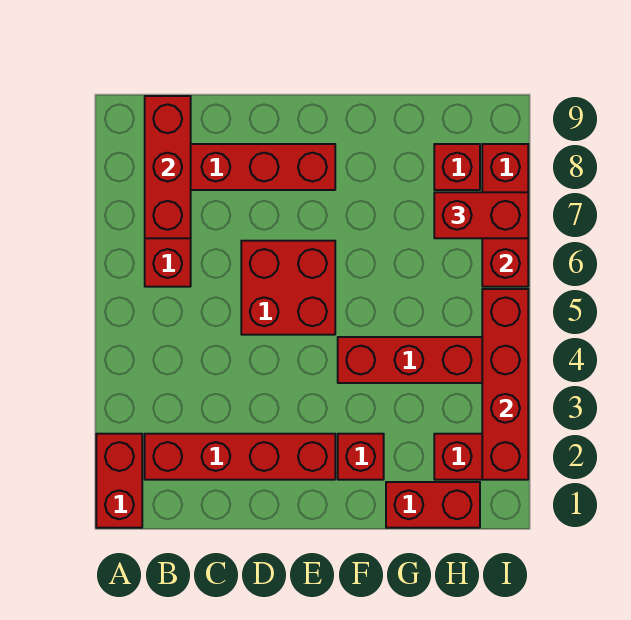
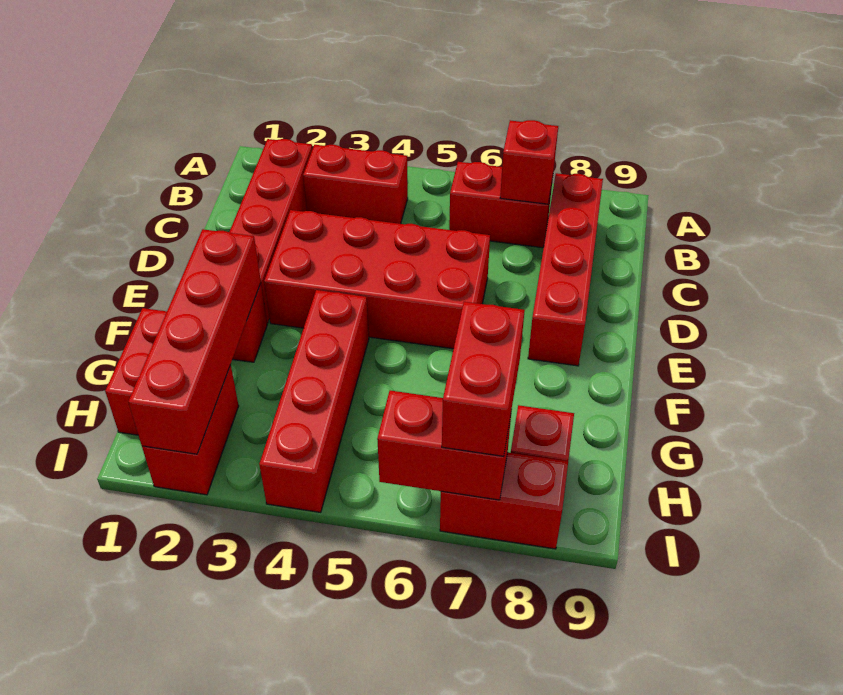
red brick A1:A2 level 1 -> red brick B3:B4 level 1
red brick B7:B9 level 2 -> red brick B7 level 2
red brick D5:E6 level 1 -> red brick D3:E6 level 1
red brick I2:I5 level 2 -> red brick F2:I2 level 2

